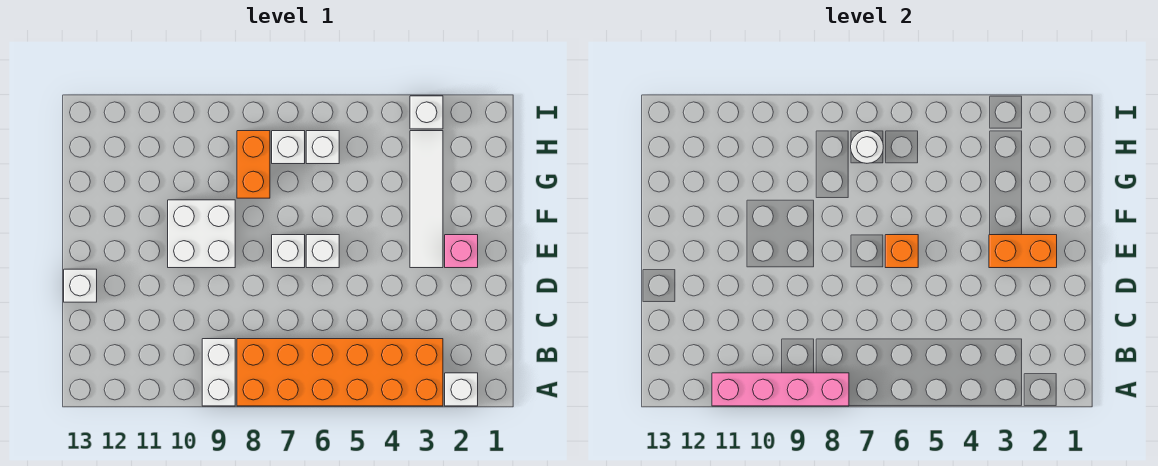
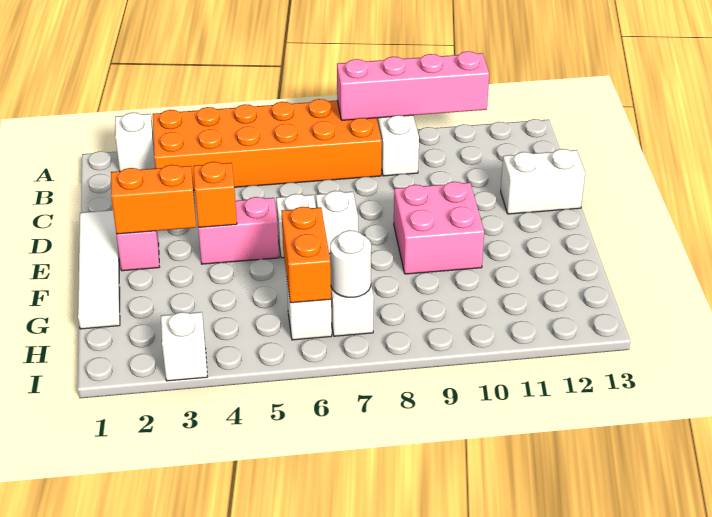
white brick D13 level 1 -> white brick D12:D13 level 1
white tile E3:H3 level 1 -> white tile D1:G1 level 1
none -> pink brick E4:E5 level 1
orange brick E6 level 2 -> orange brick E4 level 2
white brick E9:F10 level 1 -> pink brick E9:F10 level 1
orange brick G8:H8 level 1 -> orange brick G6:H6 level 2

